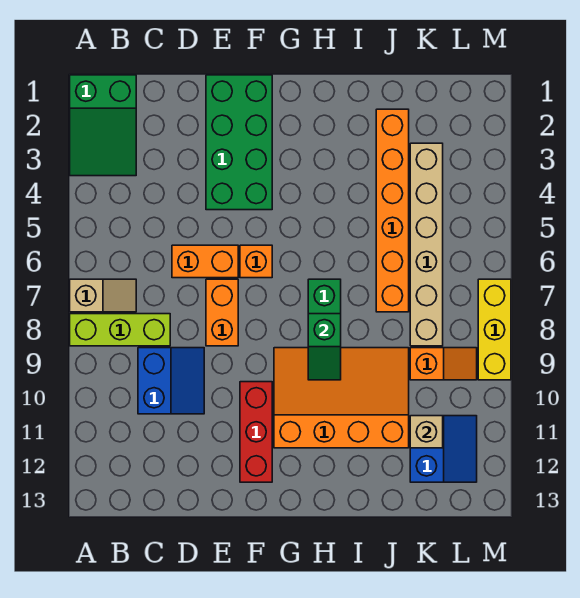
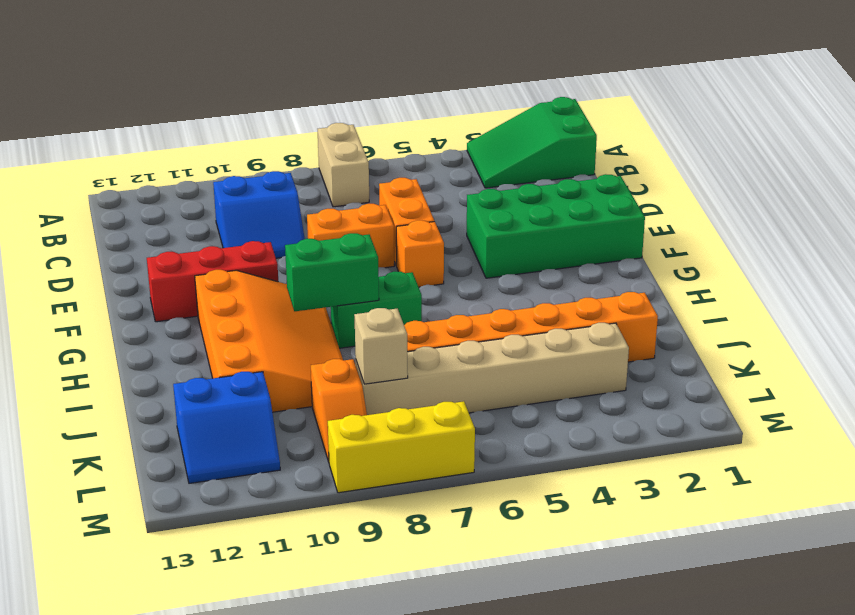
tan slope A7:B7 level 1 top A -> tan brick A7:B7 level 1
lime brick A8:C8 level 1 -> none
green slope H8:H9 level 2 top 8 -> green brick H8:H9 level 2
tan brick K11 level 2 -> tan brick K8 level 2

